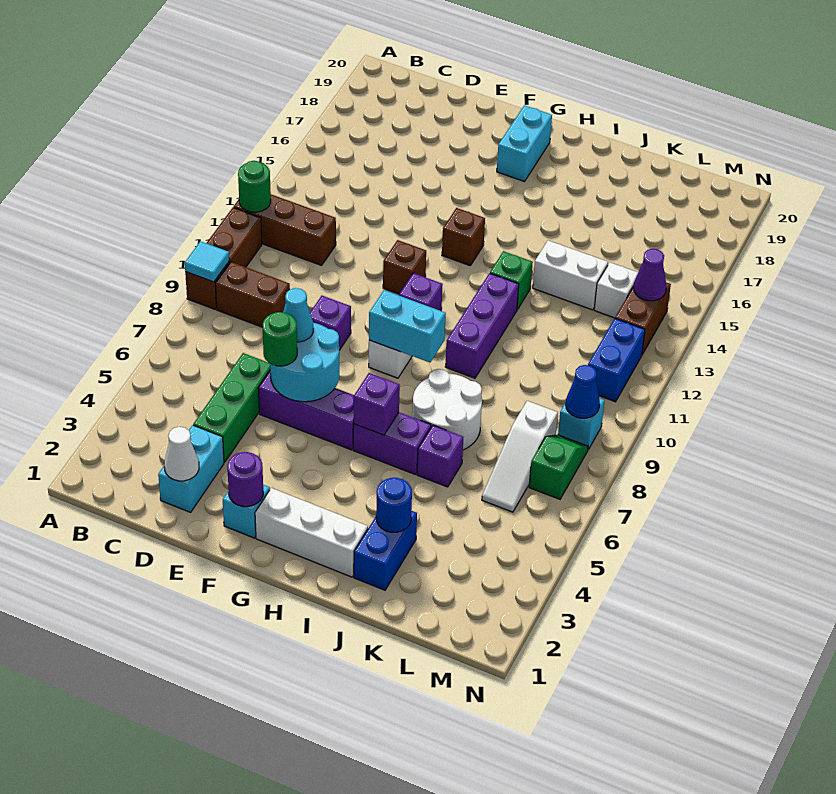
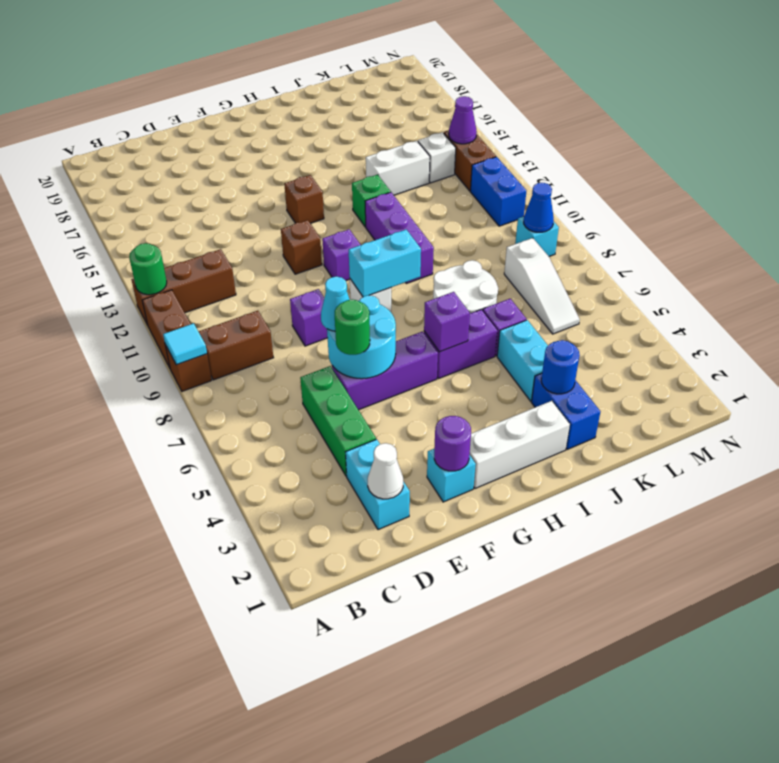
cyan brick G18:G19 level 1 -> cyan brick J4:J5 level 1
green slope M7:M8 level 1 top 7 -> none

